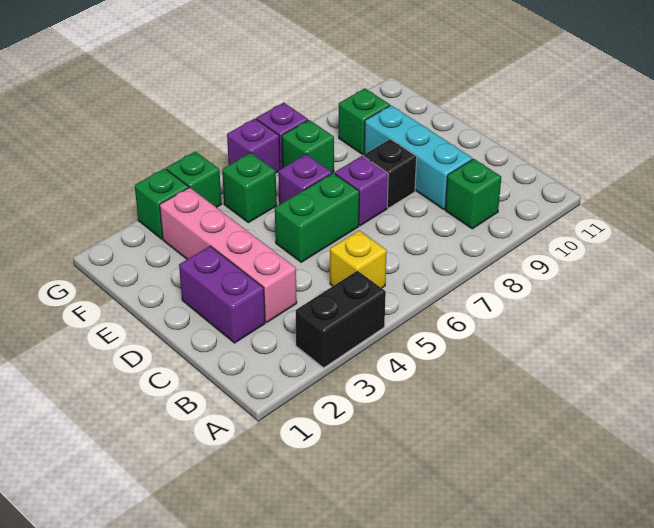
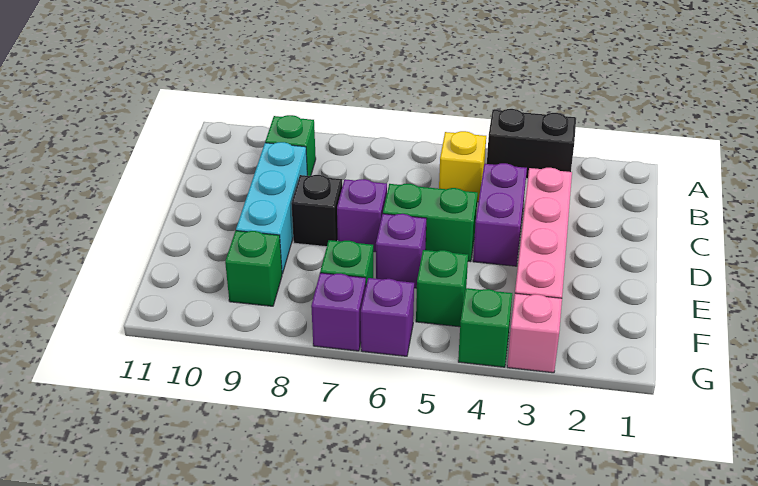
purple brick C2:D2 level 1 -> purple brick C4:D4 level 1
green brick G3 level 1 -> pink brick G3 level 1

